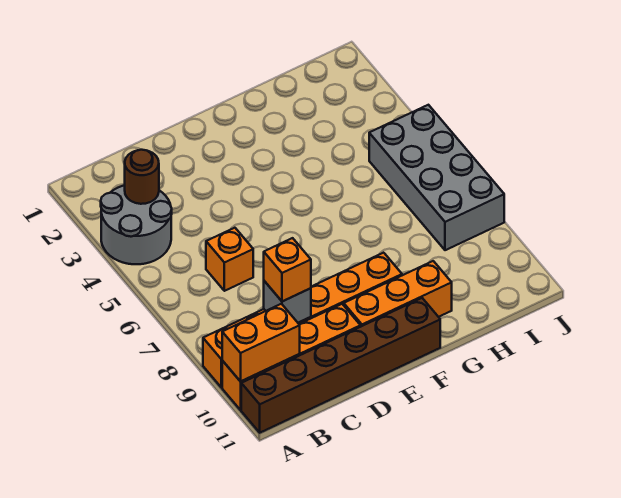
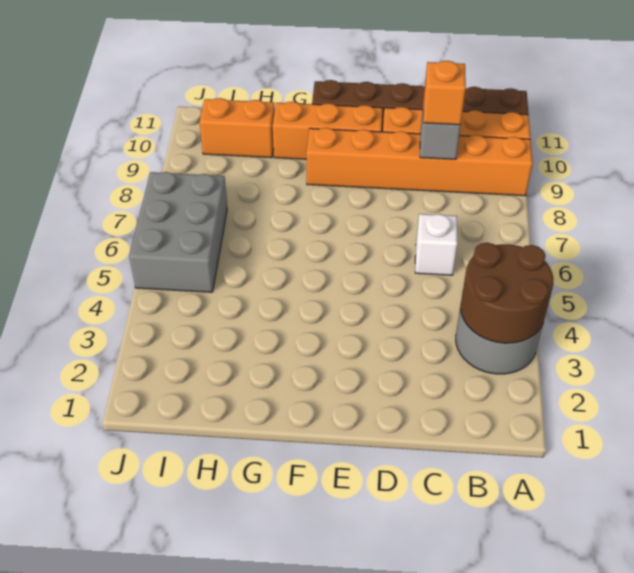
orange brick A10:B10 level 2 -> orange brick H10:I10 level 1
brown round brick B3 level 2 -> brown round brick A3:B4 level 2
orange brick C6 level 1 -> white brick C6 level 1
grey brick I5:J8 level 1 -> grey brick I5:J7 level 1

